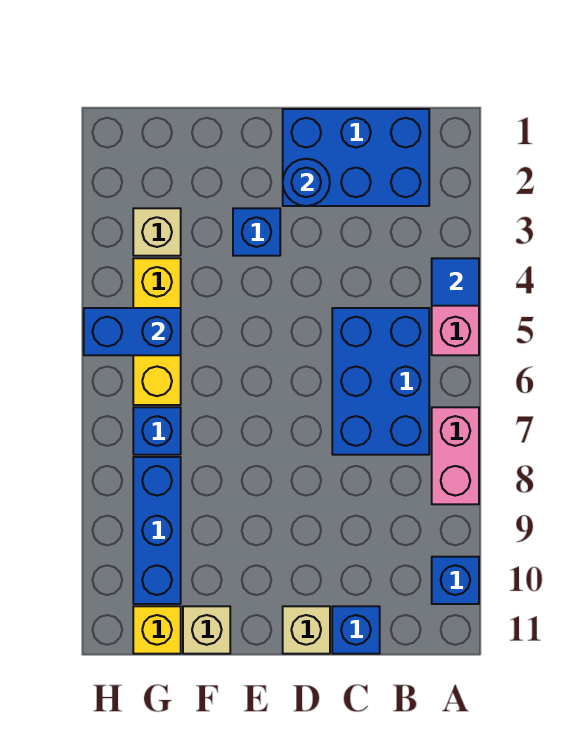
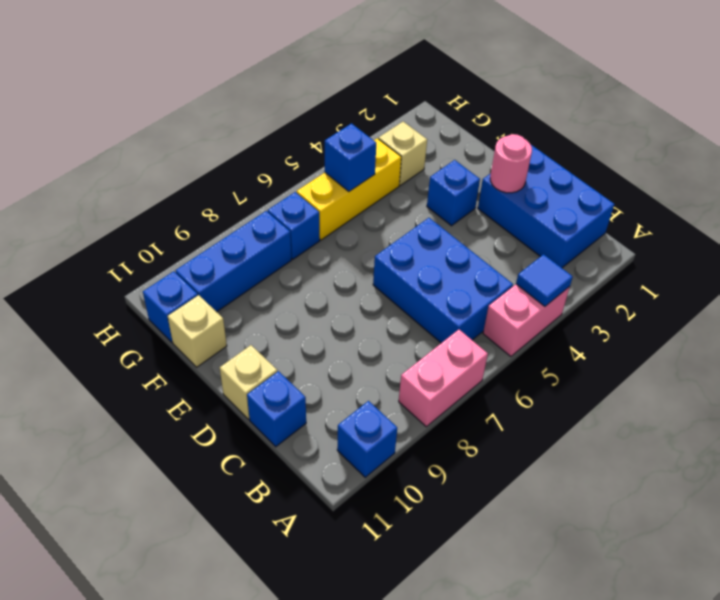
blue brick B5:C7 level 1 -> blue brick B5:D6 level 1
blue round brick D2 level 2 -> pink round brick D2 level 2
blue brick G5:H5 level 2 -> blue brick G5 level 2
yellow brick G11 level 1 -> blue brick G11 level 1

